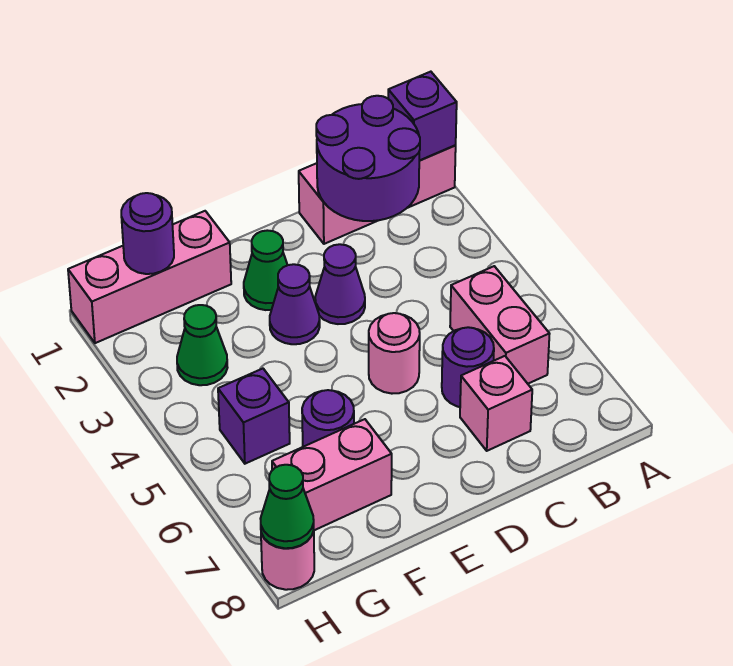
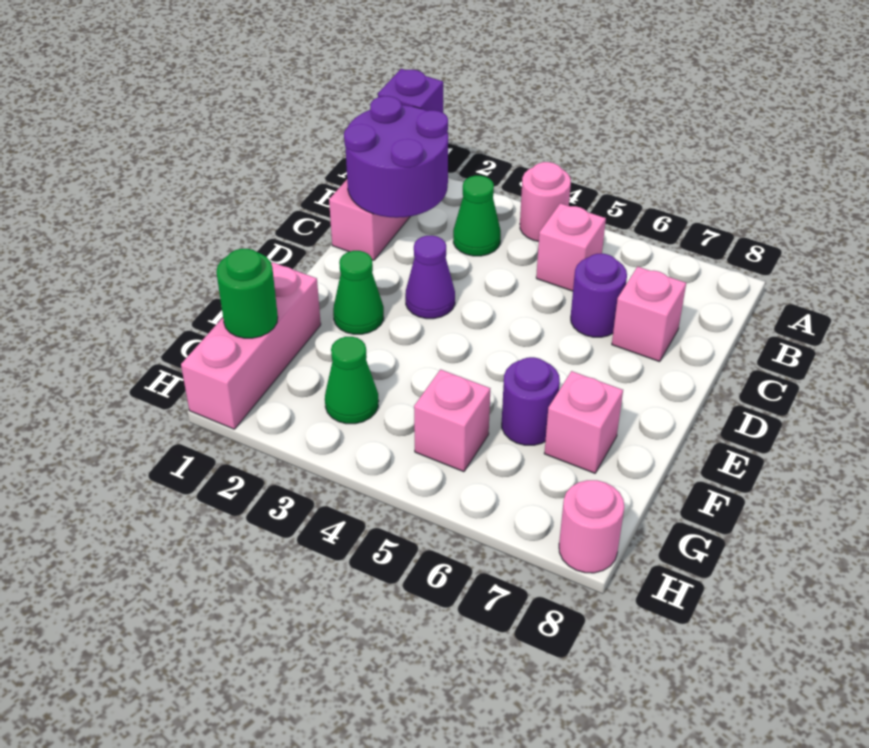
pink brick B5:B6 level 1 -> pink brick B5 level 1
pink round brick D5 level 1 -> pink round brick A4 level 1
purple cone E3 level 1 -> none
pink brick F7:G7 level 1 -> pink brick F7 level 1
purple round brick G1 level 2 -> green round brick G1 level 2
purple brick G5 level 1 -> pink brick G5 level 1
green cone H8 level 2 -> green cone B3 level 1

